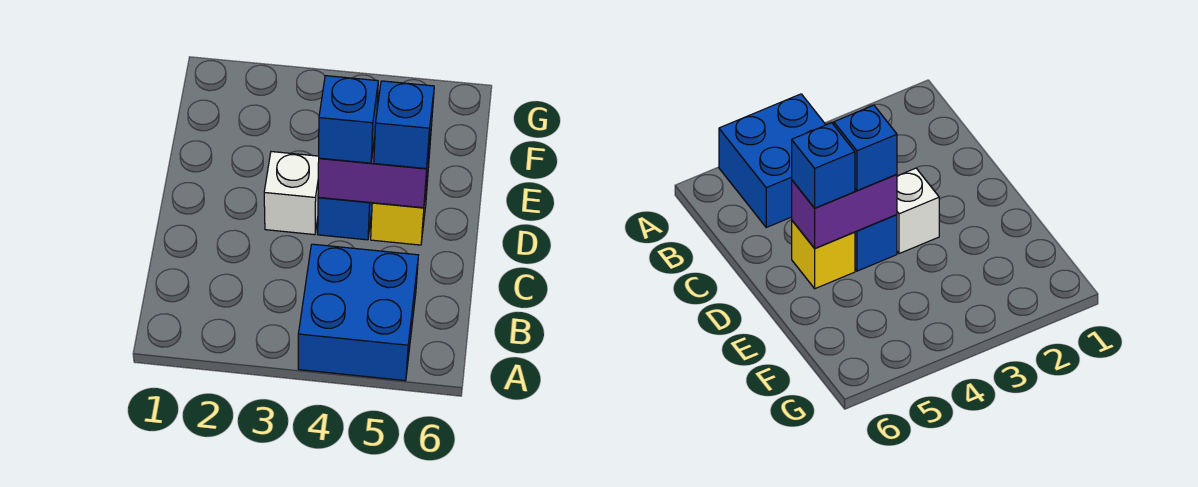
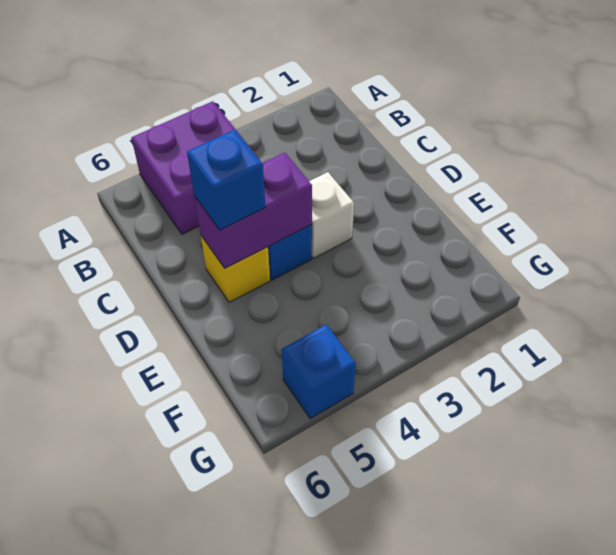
blue brick A4:B5 level 1 -> purple brick A4:B5 level 1
blue brick D4 level 3 -> blue brick G5 level 1

